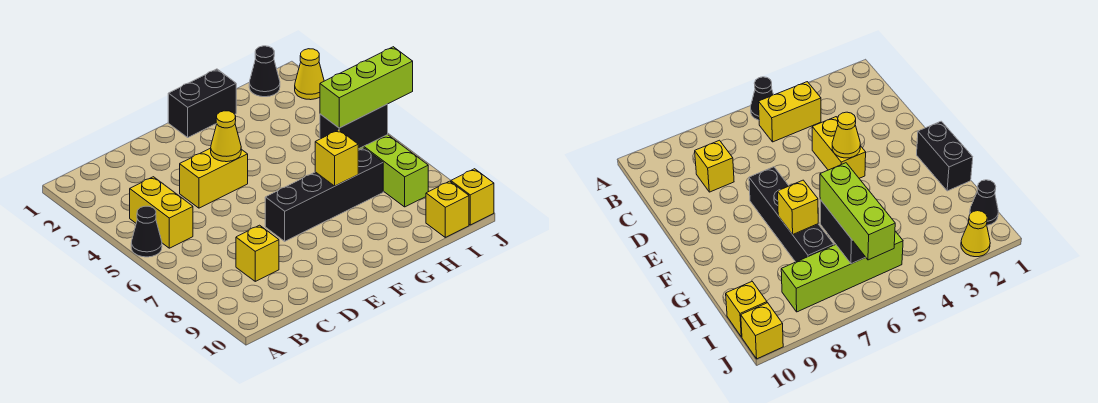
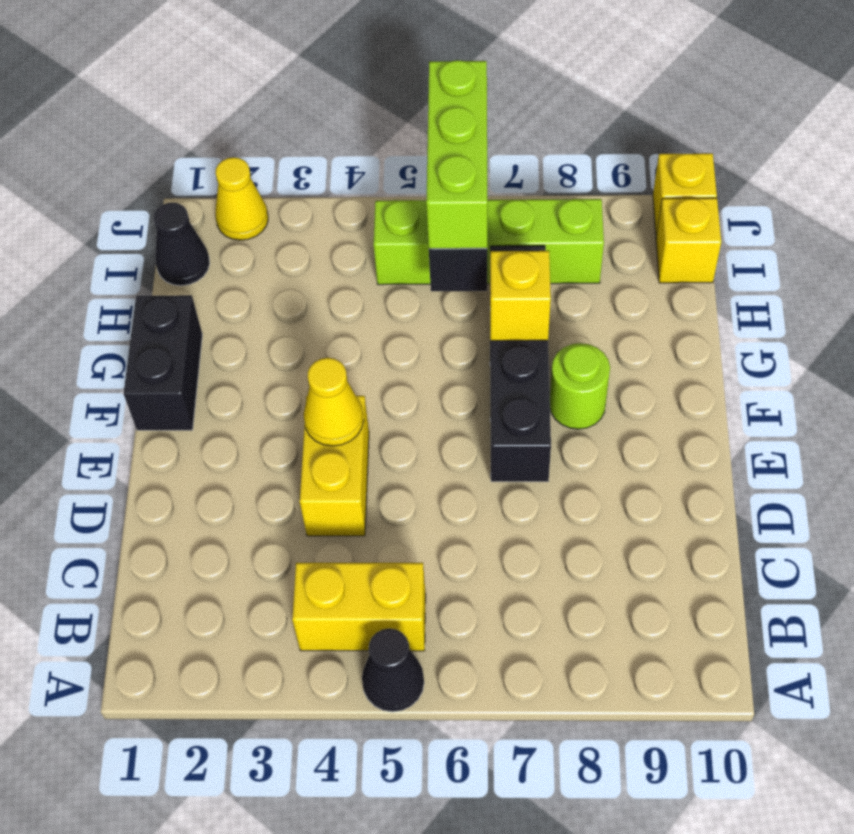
yellow brick C8 level 1 -> none
none -> lime round brick F8 level 1

